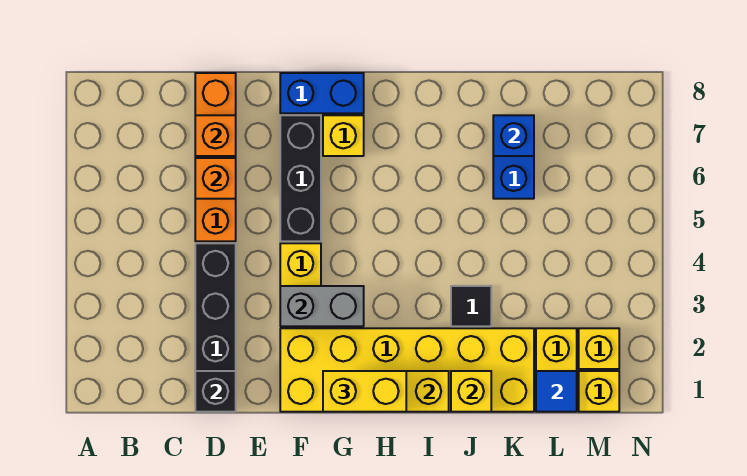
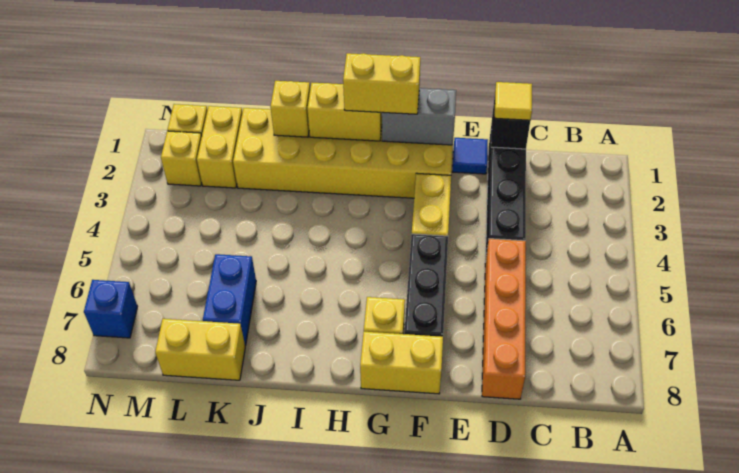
none -> yellow tile D1 level 3
orange brick D6 level 2 -> none
orange brick D7 level 2 -> none
grey brick F3:G3 level 2 -> grey brick F1:G1 level 2
blue brick F8:G8 level 1 -> yellow brick F8:G8 level 1
black tile J3 level 1 -> none
blue brick K7 level 2 -> blue brick N7 level 1
none -> yellow brick K8:L8 level 1
blue tile L1 level 2 -> blue tile E1 level 1

